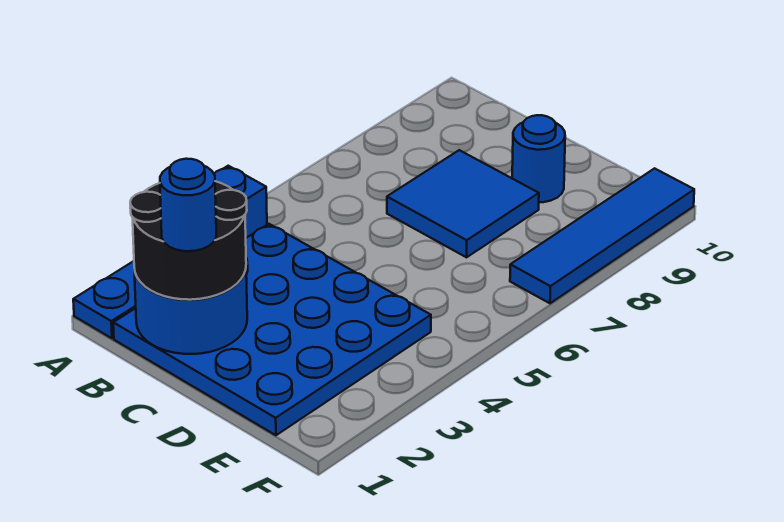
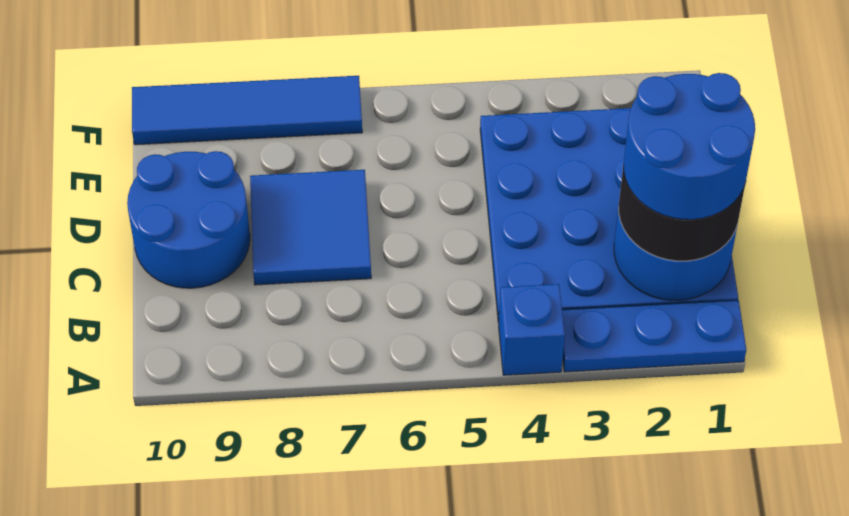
blue round brick C1 level 4 -> blue round brick B1:C2 level 4
blue round brick D9 level 1 -> blue round brick C9:D10 level 1

